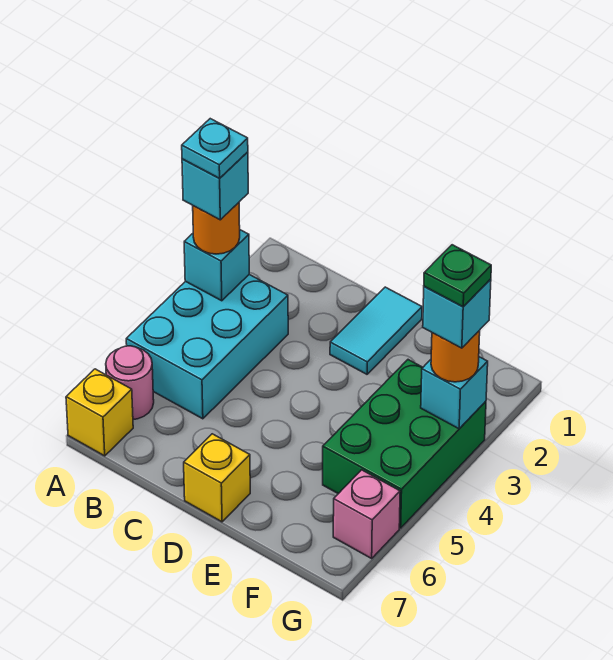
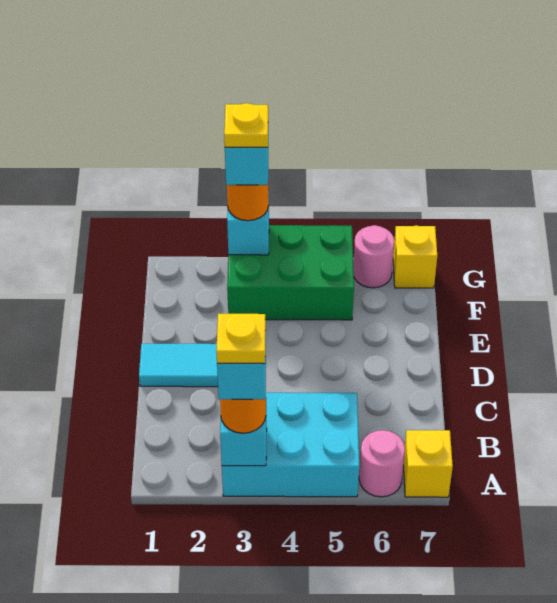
cyan plate A3 level 5 -> yellow plate A3 level 5
yellow brick D7 level 1 -> yellow brick G7 level 1
green plate G3 level 5 -> yellow plate G3 level 5
pink brick G6 level 1 -> pink round brick G6 level 1

